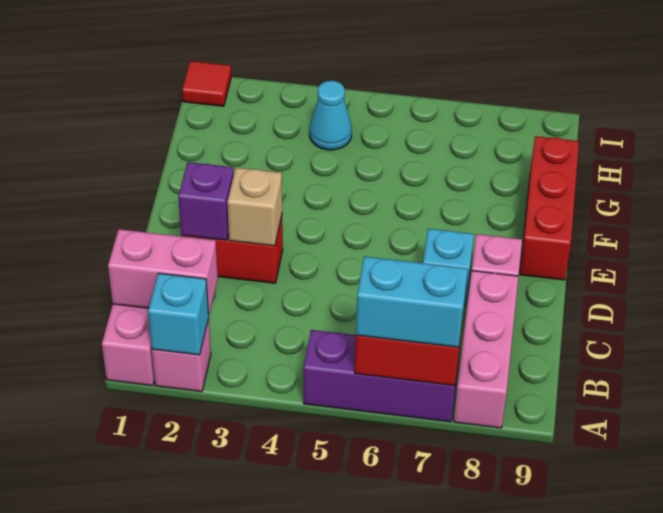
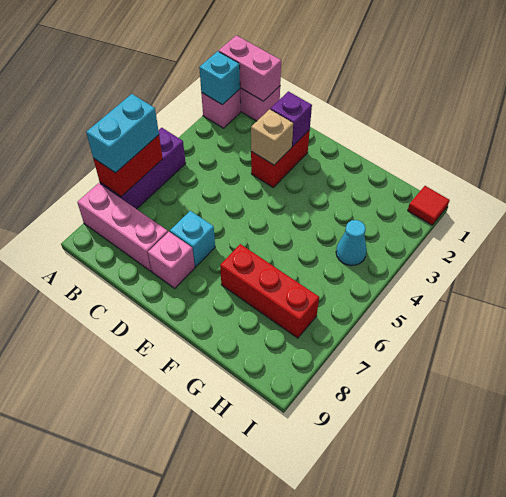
pink brick B1:B2 level 2 -> pink brick A1:B1 level 2
red brick E9:G9 level 1 -> red brick F7:H7 level 1

